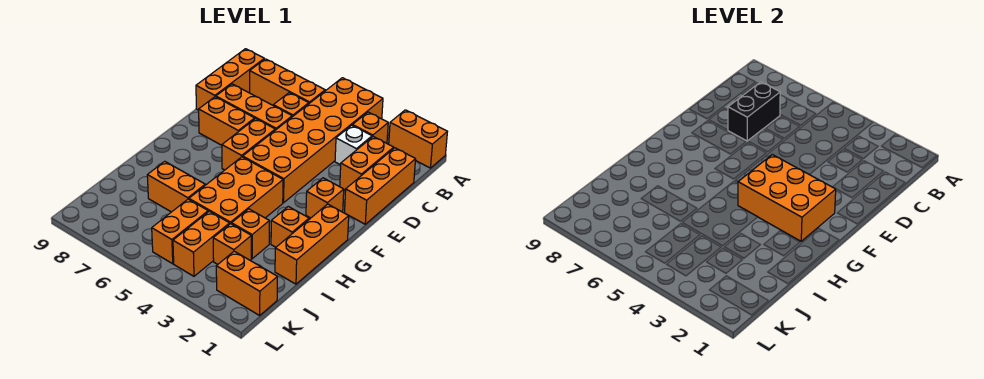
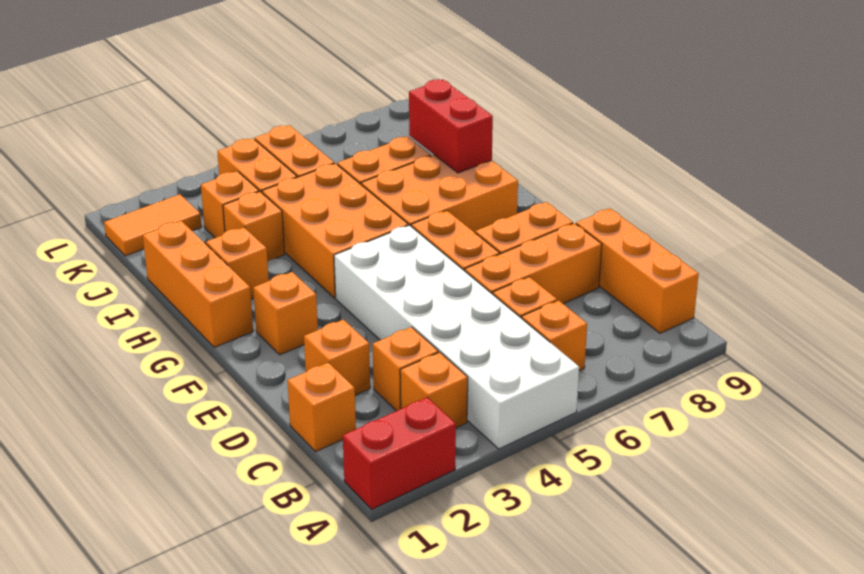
orange brick A1:A2 level 1 -> red brick A1:A2 level 1
orange brick A4:F5 level 1 -> white brick A4:F5 level 1
orange brick B6:B8 level 1 -> orange brick B6 level 1
orange brick C1:E1 level 1 -> orange brick C1 level 1
orange brick C2:D2 level 1 -> orange brick D2 level 1
white brick C3 level 1 -> orange brick C3 level 1
black brick C7:D7 level 2 -> none
orange brick F2:G4 level 2 -> orange brick G6:H8 level 1
none -> red brick H8:I8 level 2
orange brick K1:K2 level 1 -> orange tile K1:K2 level 1

